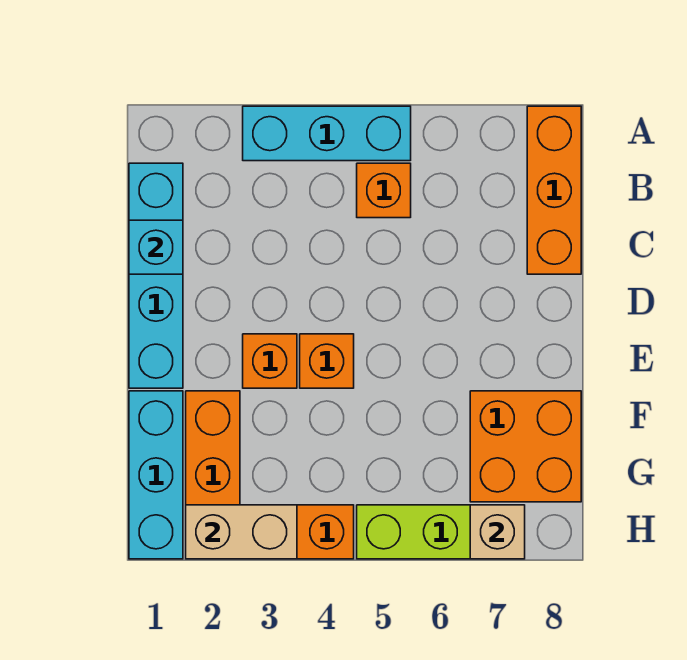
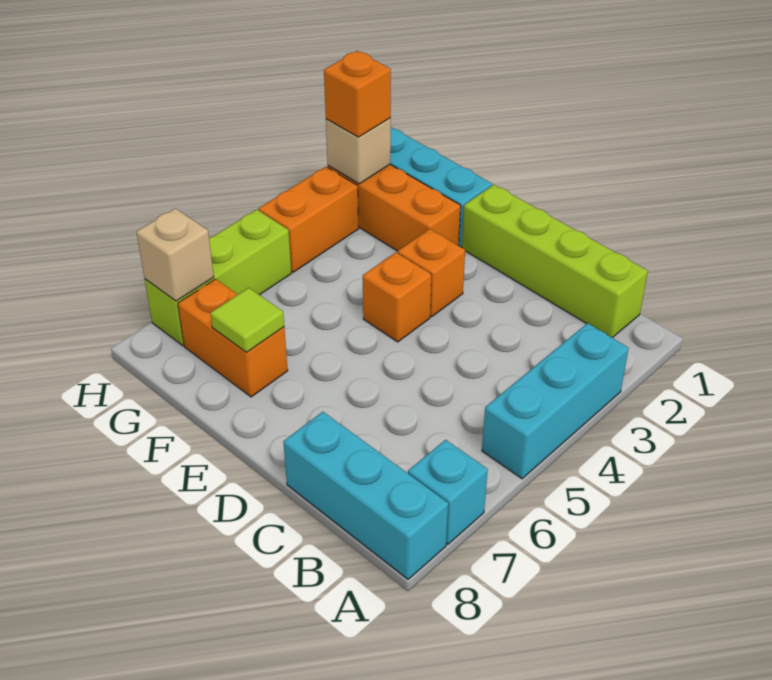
orange brick A8:C8 level 1 -> cyan brick A8:C8 level 1
cyan brick B1:E1 level 1 -> lime brick B1:E1 level 1
orange brick B5 level 1 -> orange brick H2 level 3
cyan brick C1 level 2 -> cyan brick A7 level 1
orange brick F7:G8 level 1 -> orange brick F7:G7 level 1
none -> lime tile F7 level 2
tan brick H2:H3 level 2 -> tan brick H2 level 2

